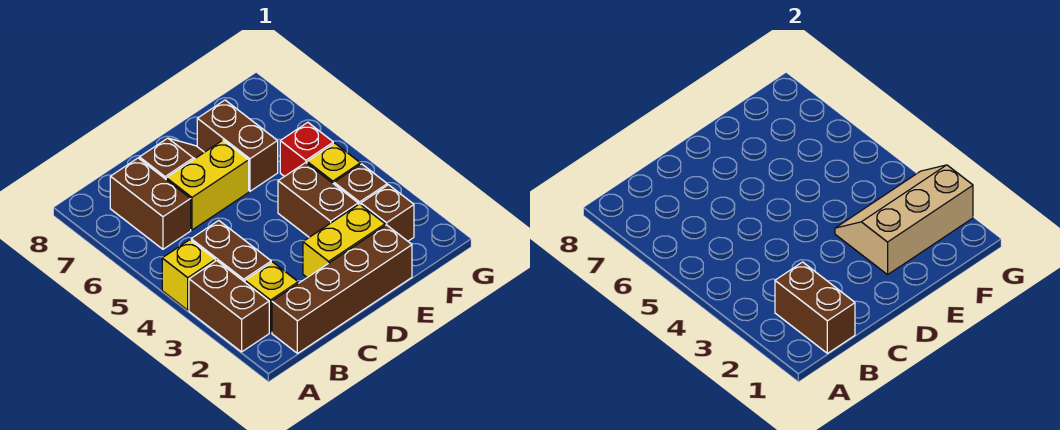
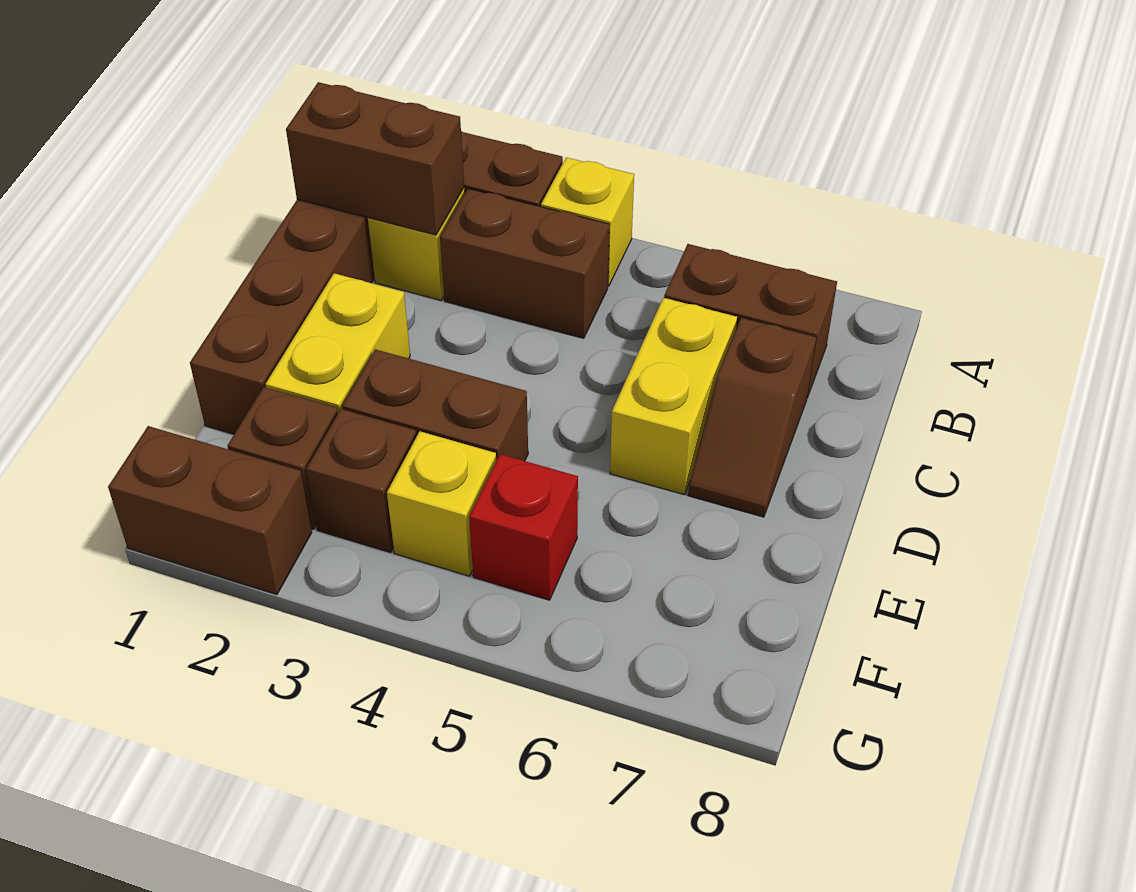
tan slope E2:G3 level 2 top 2 -> none
brown brick E6:E7 level 1 -> brown brick G1:G2 level 1

